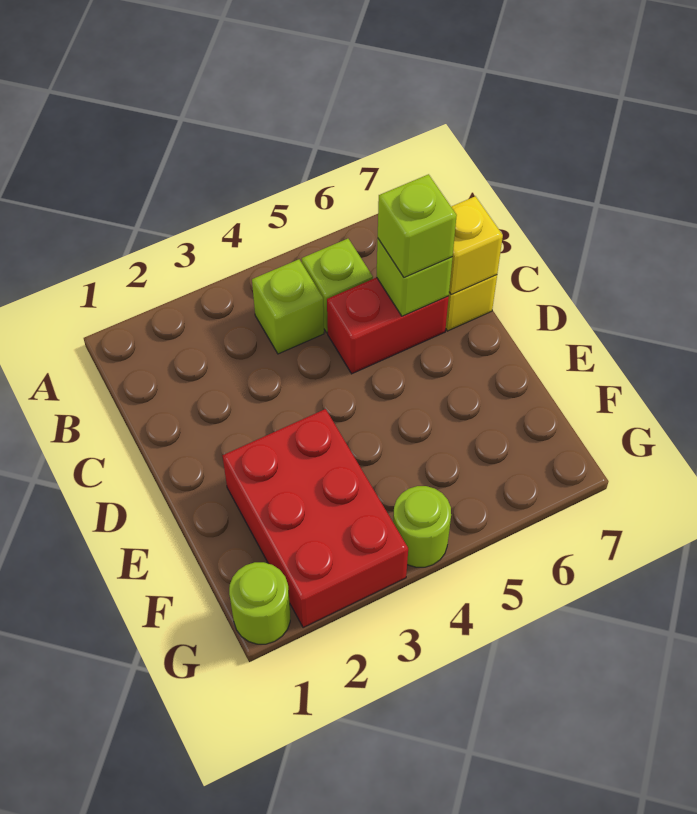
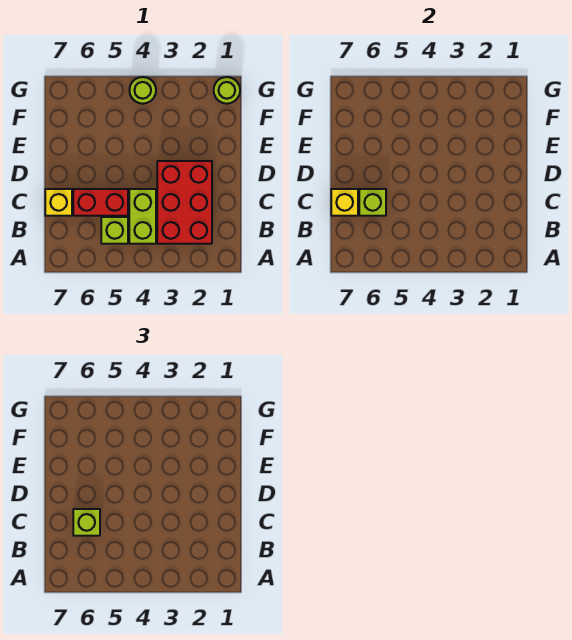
lime brick B4 level 1 -> lime brick B4:C4 level 1
red brick E2:G3 level 1 -> red brick B2:D3 level 1

